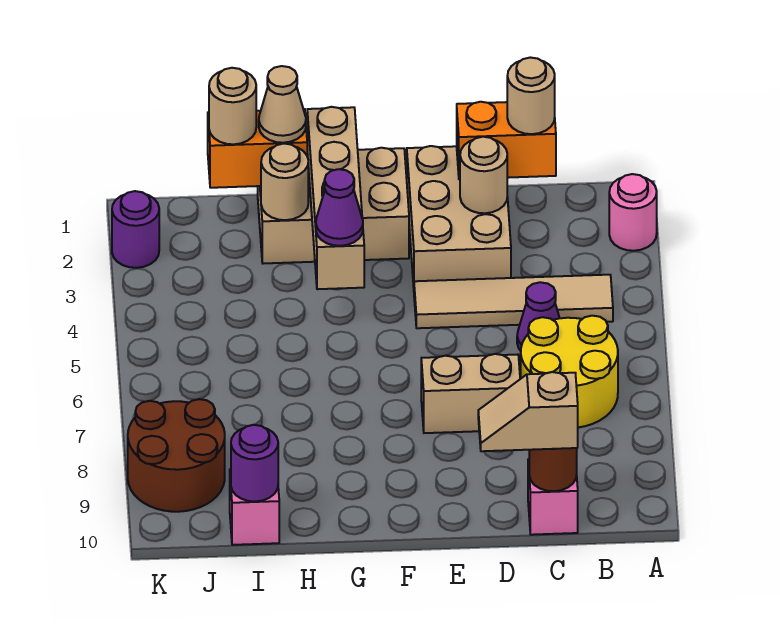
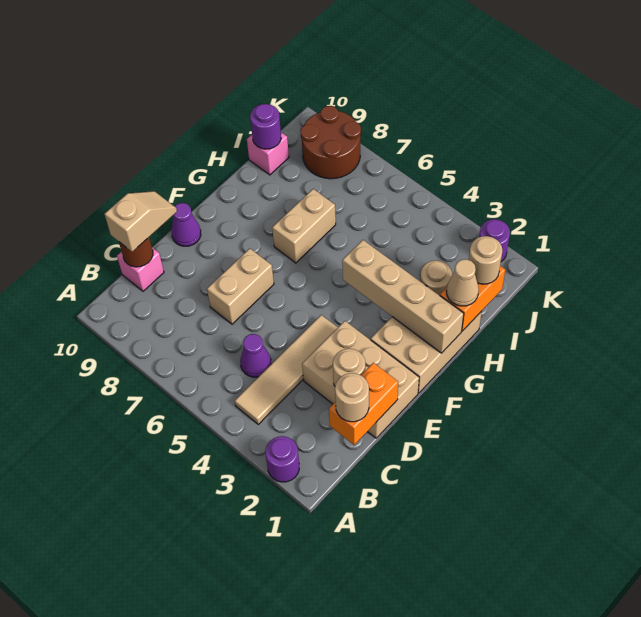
pink round brick A2 level 1 -> purple round brick A2 level 1
yellow round brick B6:C7 level 1 -> none
purple cone G4 level 3 -> purple cone E10 level 1
none -> tan brick G7:H7 level 1

